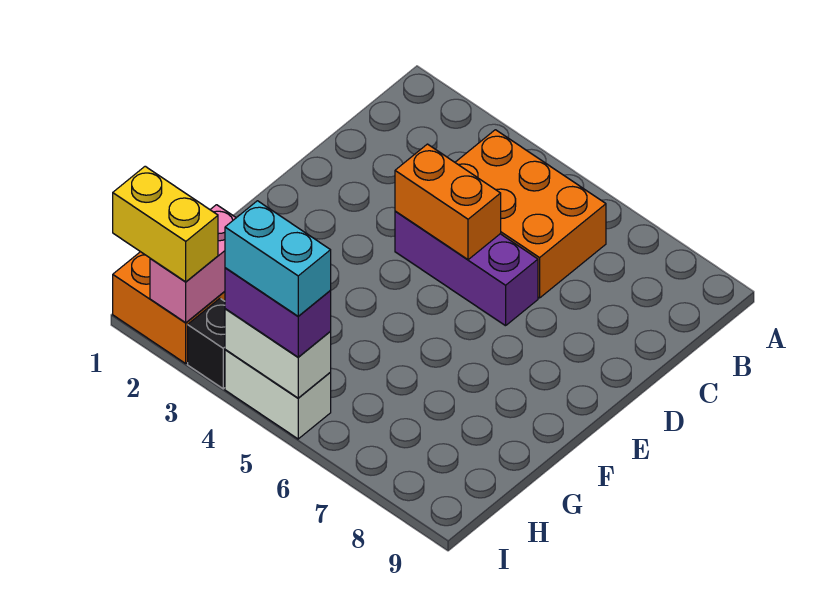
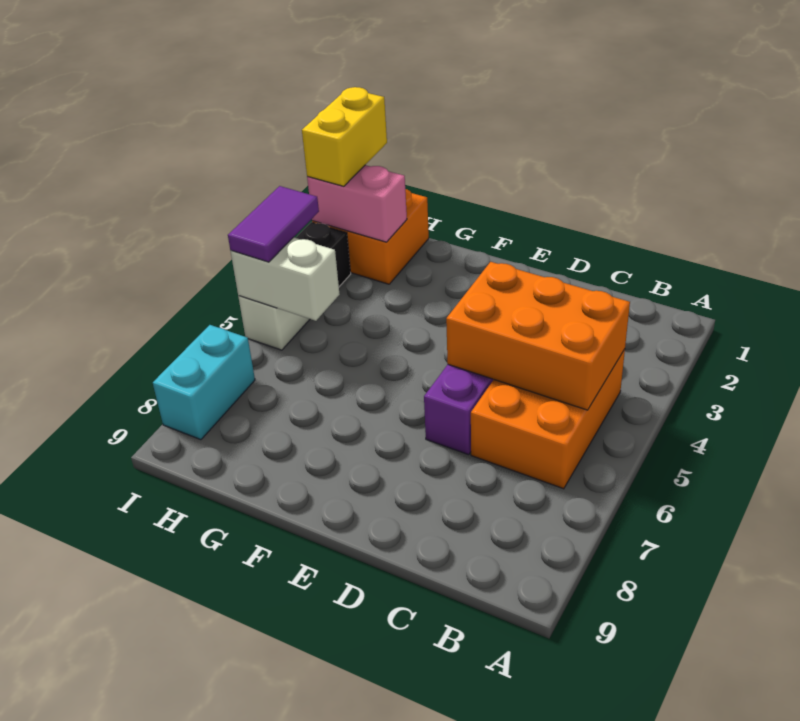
orange brick D4:D5 level 2 -> orange brick B4:D5 level 2
white brick I4:I5 level 2 -> white brick H5:I5 level 2
purple brick I4:I5 level 3 -> purple tile I4:I5 level 3
cyan brick I4:I5 level 4 -> cyan brick I7:I8 level 1

